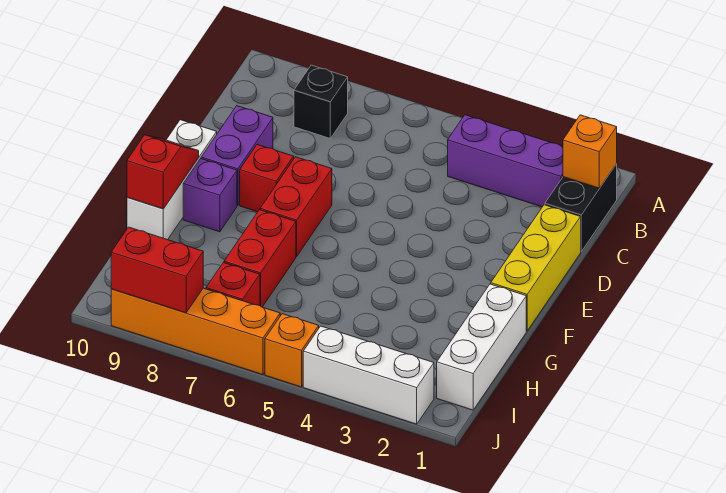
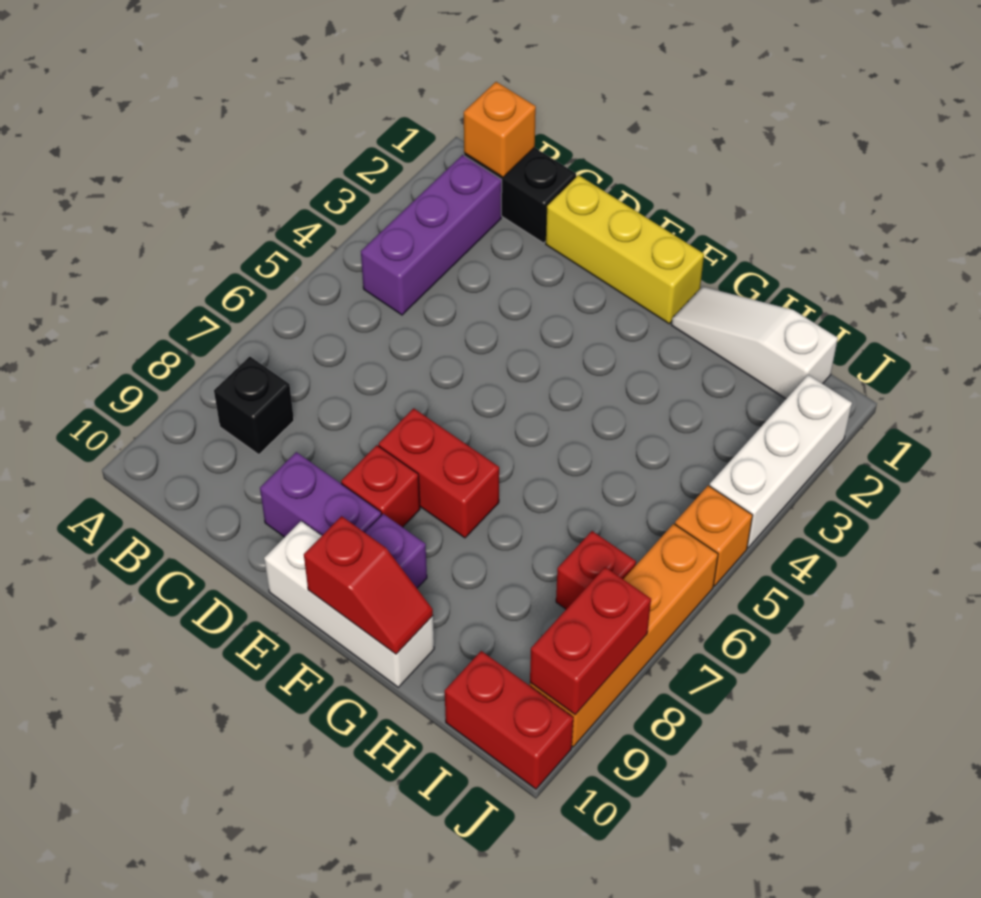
red slope F10:G10 level 2 top G -> red slope F10:G10 level 2 top F
white brick G1:I1 level 1 -> white slope G1:I1 level 1 top I
red brick G7:H7 level 1 -> red brick I10:J10 level 1

